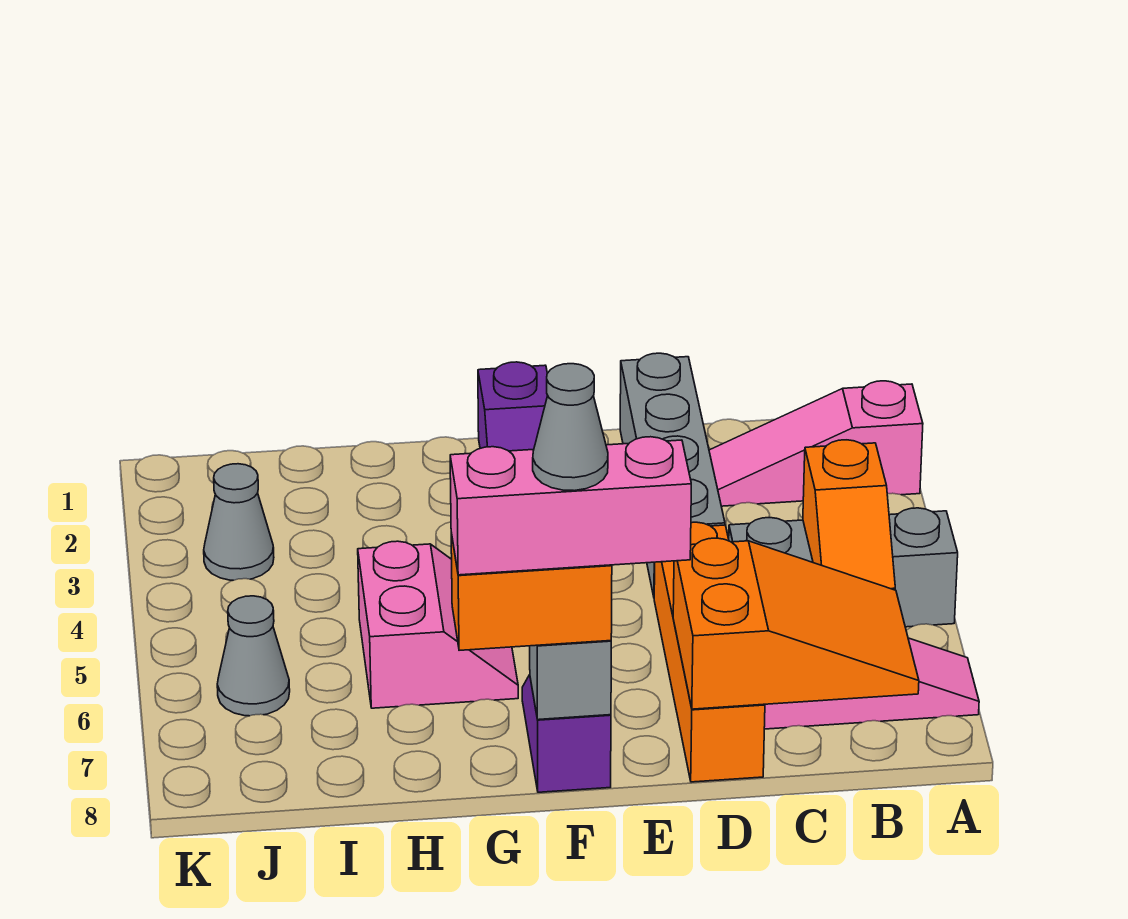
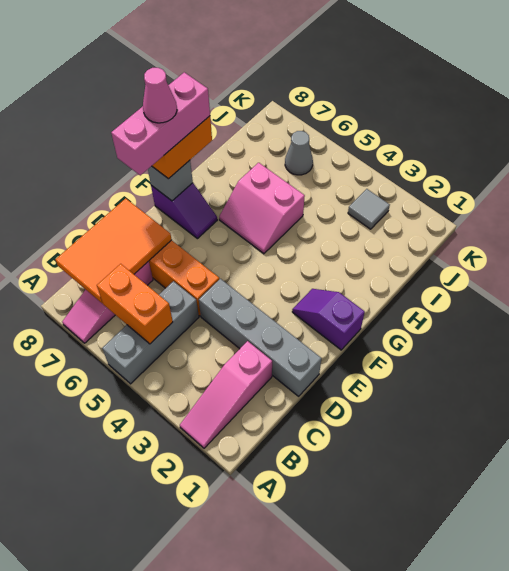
pink slope A2:C2 level 1 top A -> pink slope A2:C2 level 1 top C
orange slope B5:B6 level 2 top 5 -> orange brick B5:B6 level 2
orange slope B7:D8 level 2 top D -> orange tile B7:D8 level 2
grey cone F8 level 5 -> pink cone F8 level 5
grey cone J3 level 1 -> grey tile J3 level 1

